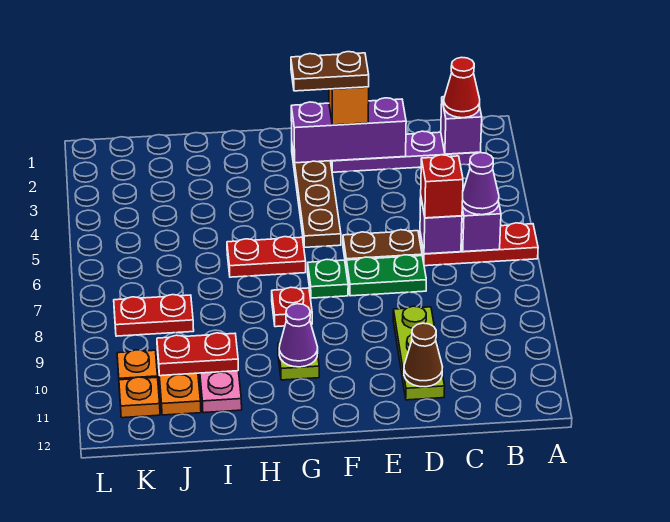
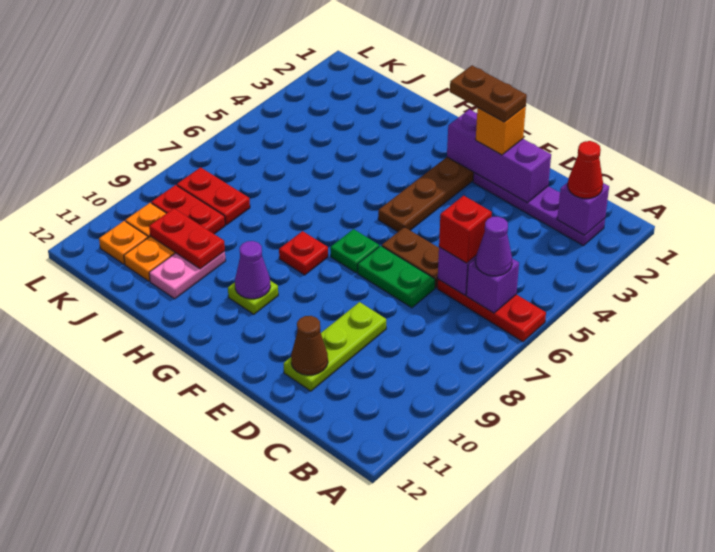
red plate G6:H6 level 1 -> red plate J9:K9 level 1

